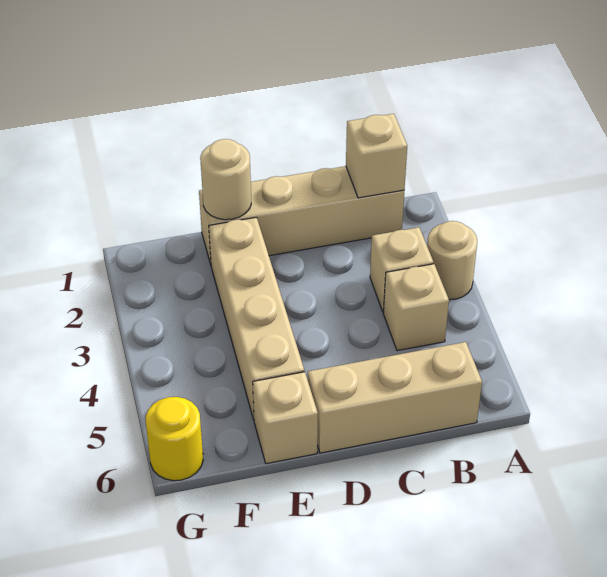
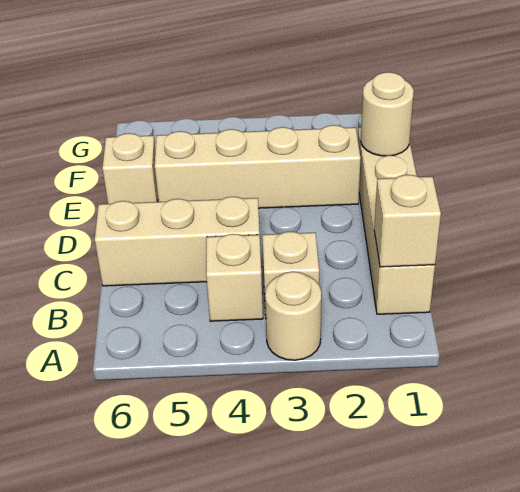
tan brick B6:D6 level 1 -> tan brick C4:C6 level 1
yellow round brick G6 level 1 -> none

